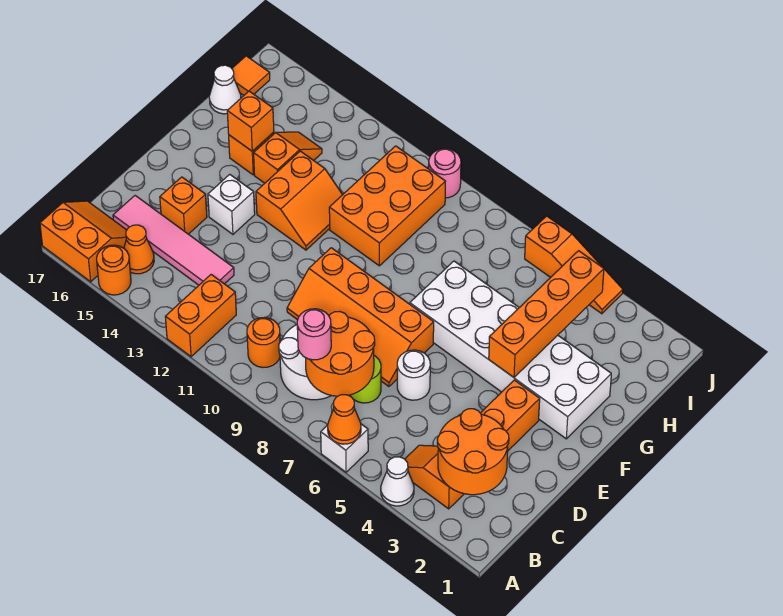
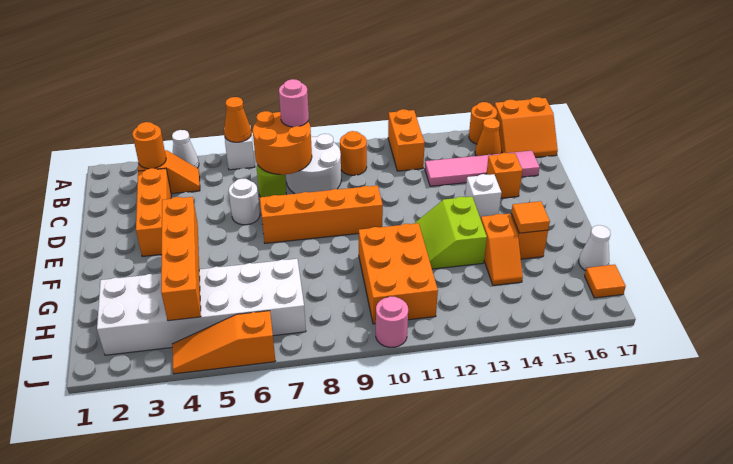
orange round brick B2:C3 level 2 -> orange round brick B3 level 2
white brick F2:G7 level 1 -> white brick H2:I7 level 1
orange slope F12:G13 level 1 top 13 -> lime slope F12:G13 level 1 top 13
orange brick G15 level 2 -> orange tile G15 level 2

